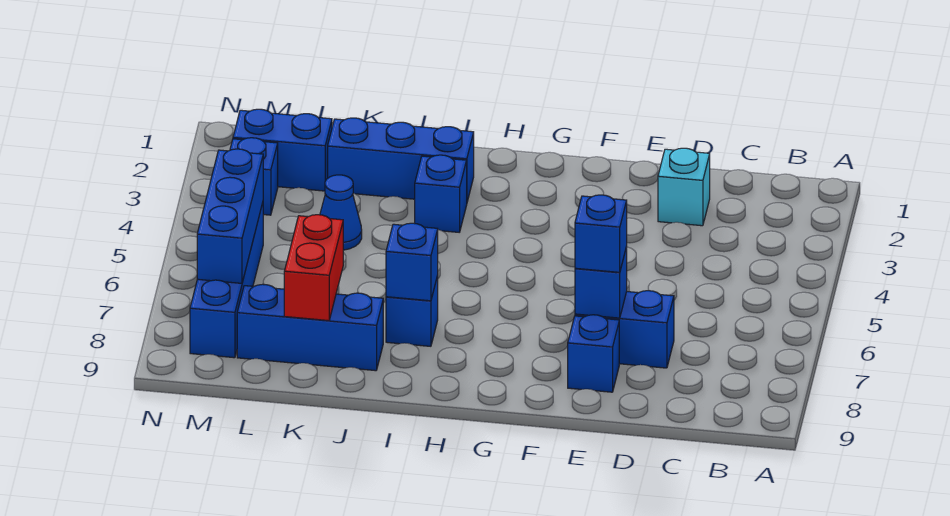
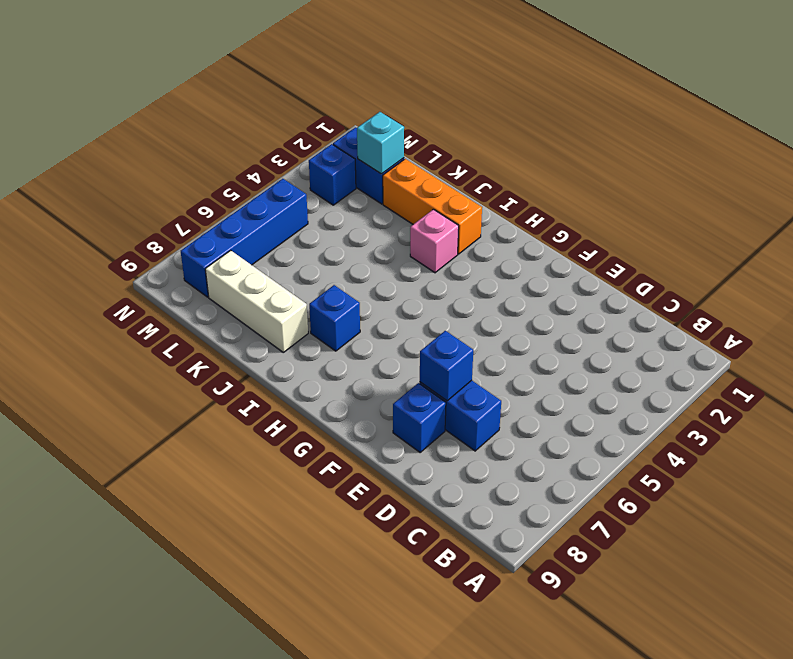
cyan brick D2 level 1 -> cyan brick L2 level 2
blue brick E7 level 3 -> none
blue brick I2:K2 level 1 -> orange brick I2:K2 level 1
blue brick I3 level 1 -> pink brick I3 level 1
blue brick I7 level 2 -> none
blue brick J8:L8 level 1 -> white brick J8:L8 level 1
blue cone K4 level 1 -> none
red brick K7:K8 level 2 -> none
blue brick M5:M7 level 2 -> none

